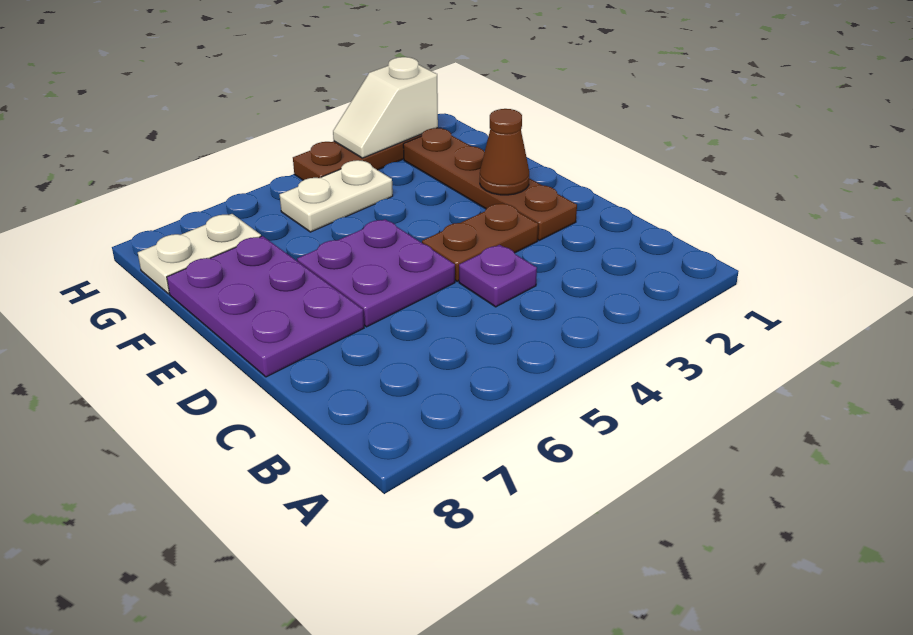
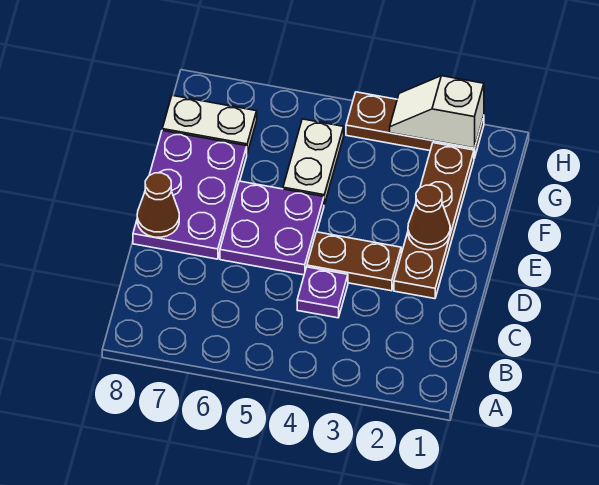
none -> brown cone D8 level 2
white plate G4:G5 level 1 -> white plate F5:G5 level 1

